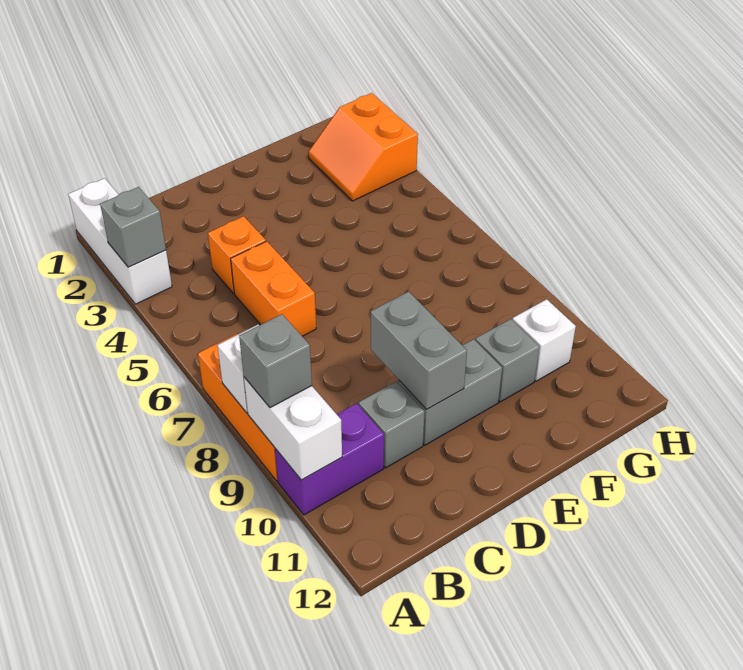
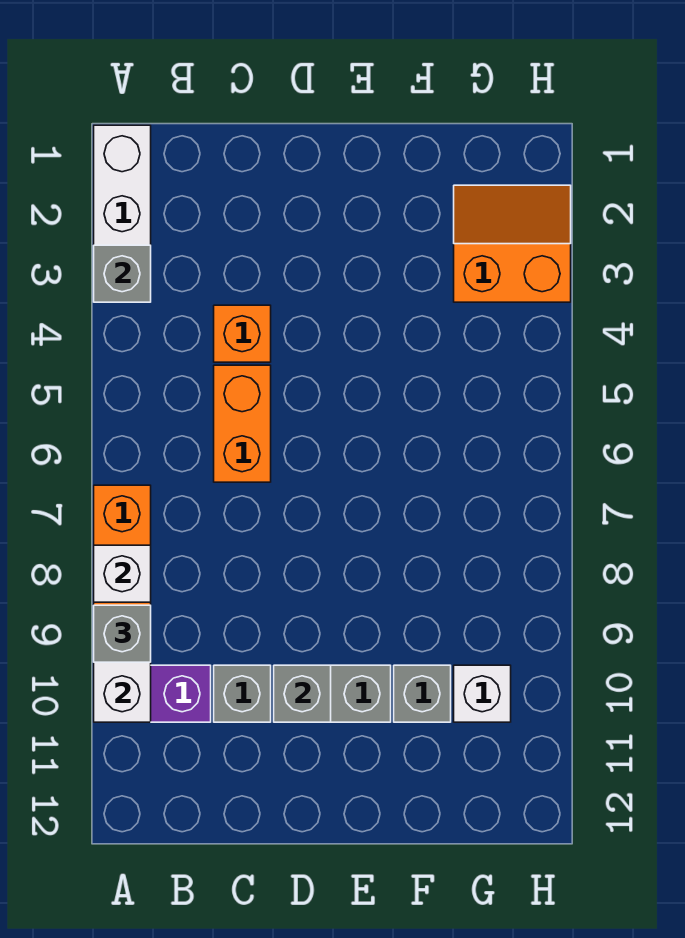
grey brick D9:D10 level 2 -> grey brick D10 level 2
orange slope G2:H3 level 1 top H -> orange slope G2:H3 level 1 top 3

